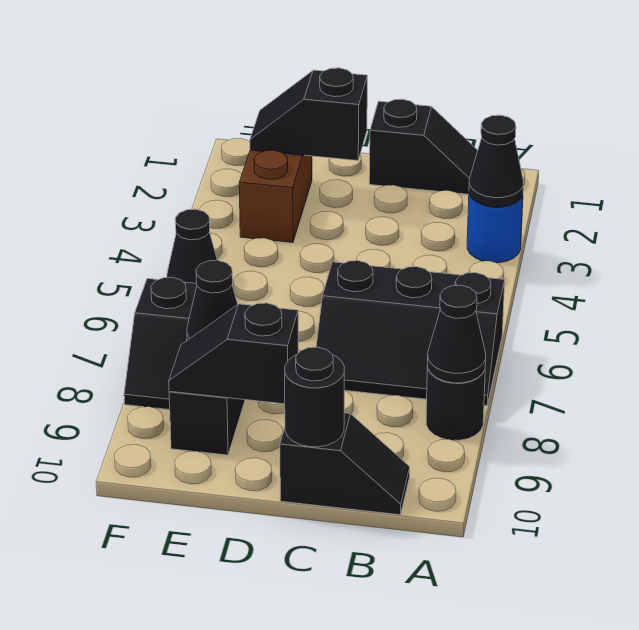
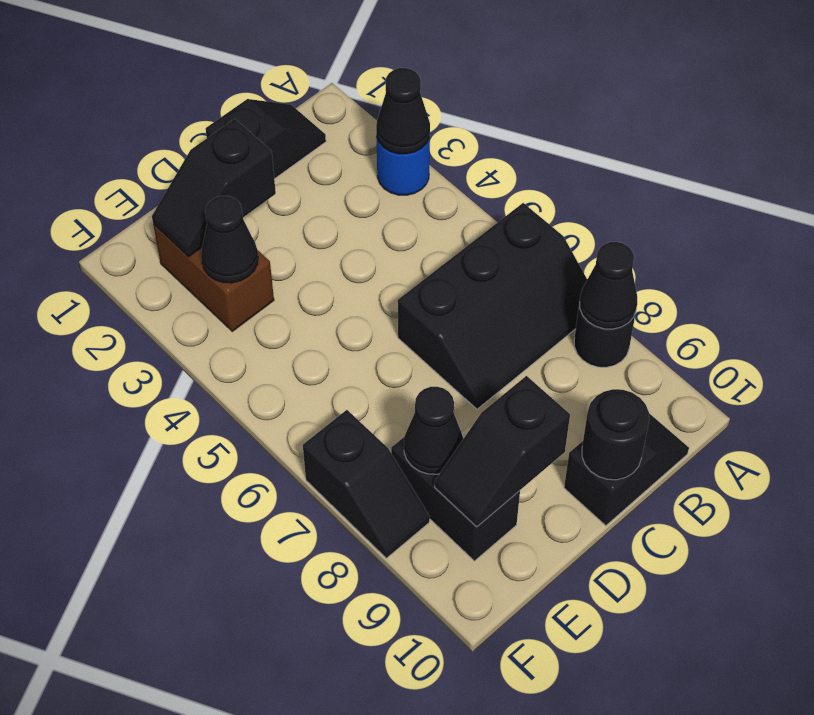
black cone F5 level 1 -> black cone E3 level 2

